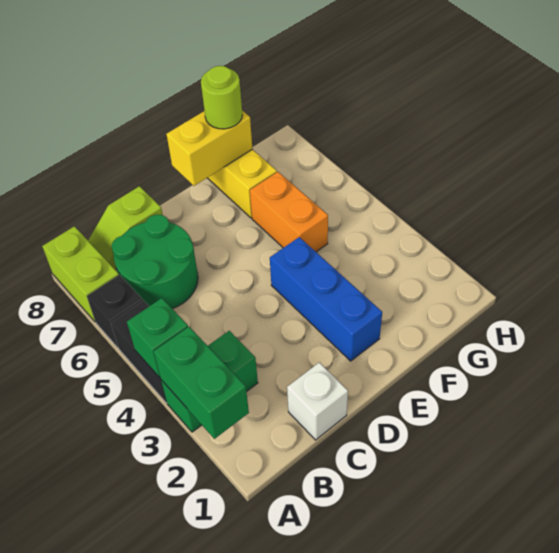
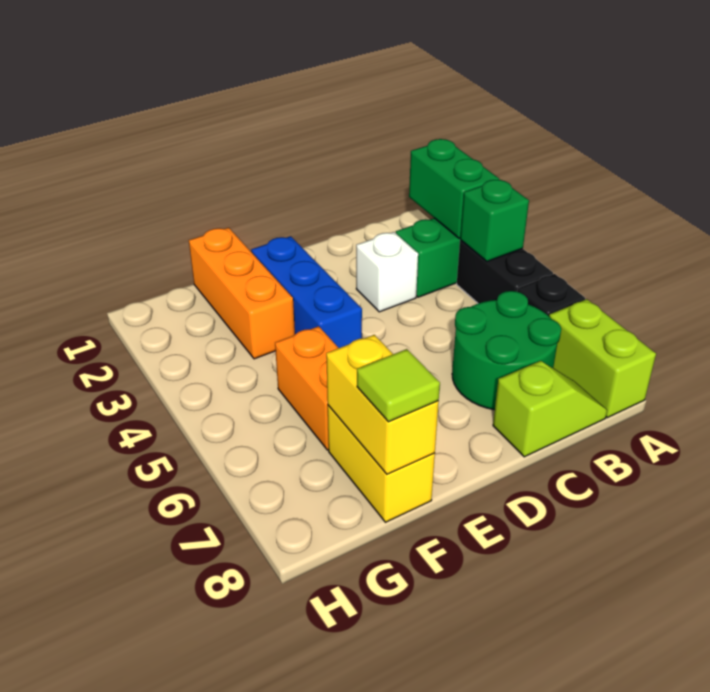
white brick C1 level 1 -> white brick C3 level 1
yellow brick E8:F8 level 2 -> yellow brick F7:F8 level 2
none -> orange brick F1:F3 level 1
lime round brick F8 level 3 -> lime tile F8 level 3

